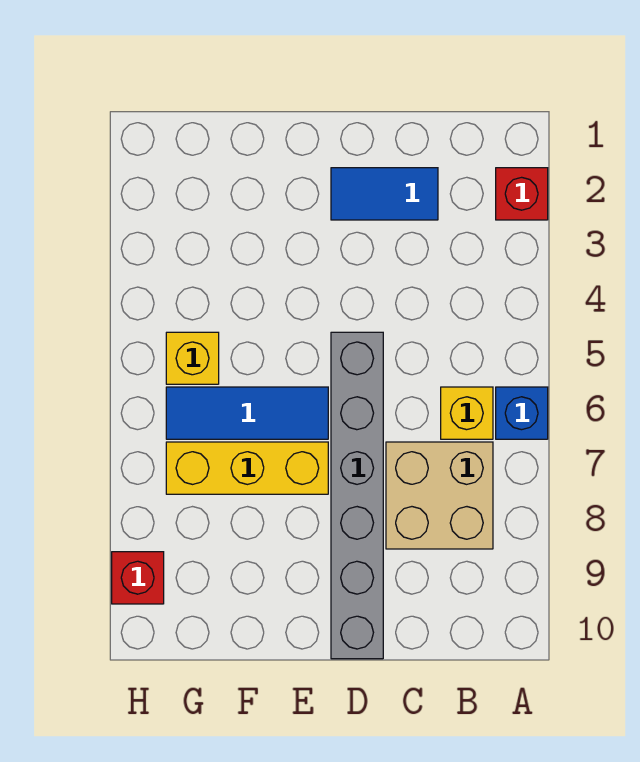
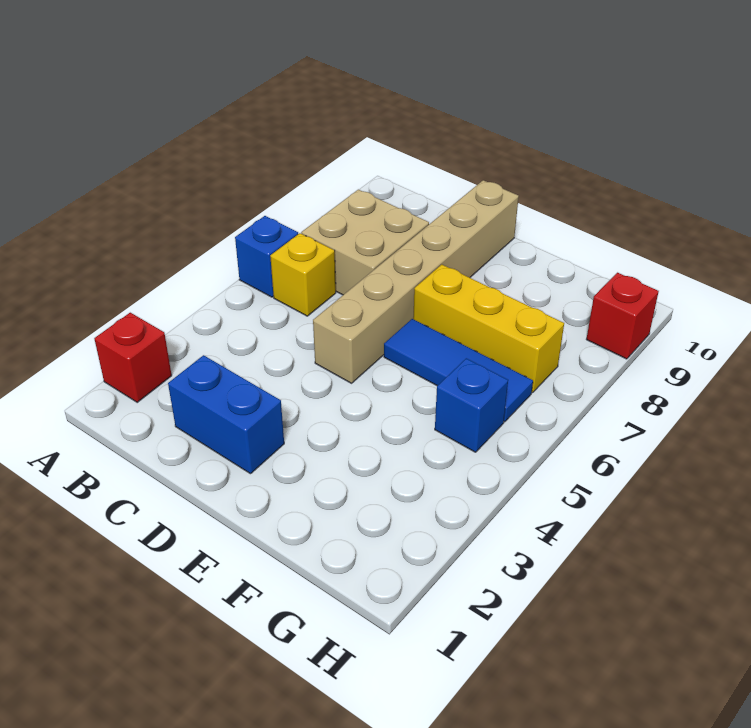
blue tile C2:D2 level 1 -> blue brick C2:D2 level 1
grey brick D5:D10 level 1 -> tan brick D5:D10 level 1
yellow brick G5 level 1 -> blue brick G5 level 1

